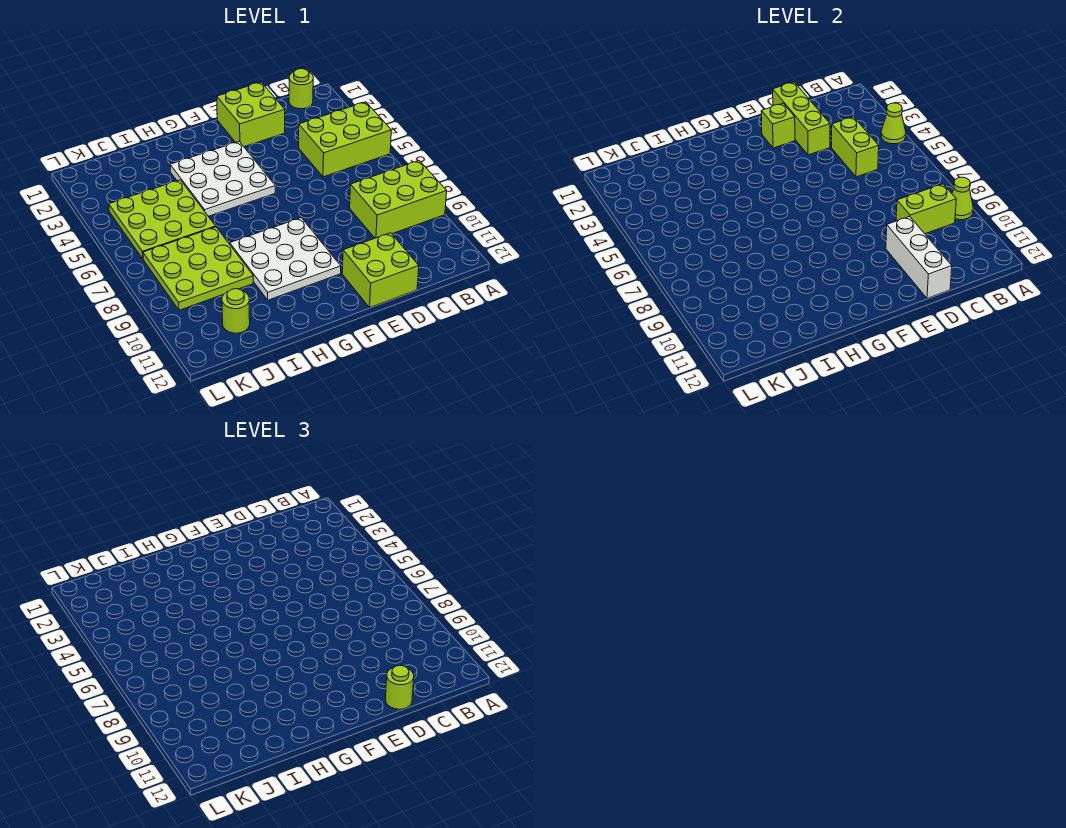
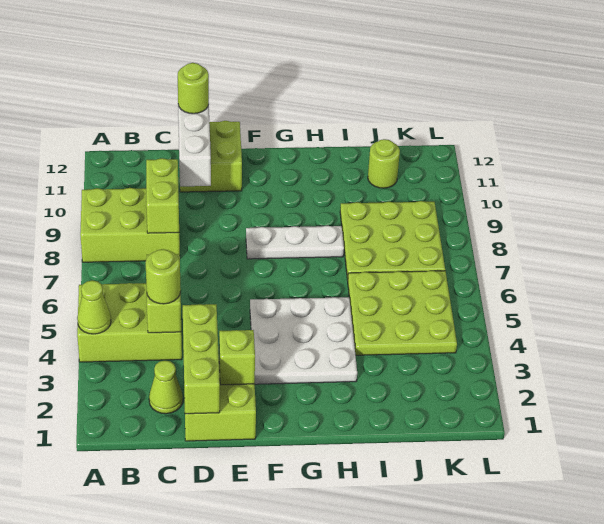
lime cone A9 level 2 -> lime cone C2 level 1
lime round brick B1 level 1 -> lime round brick C4 level 3
lime brick B9:C9 level 2 -> lime brick C8:C9 level 2
white plate F8:H10 level 1 -> white plate F8:H8 level 1

